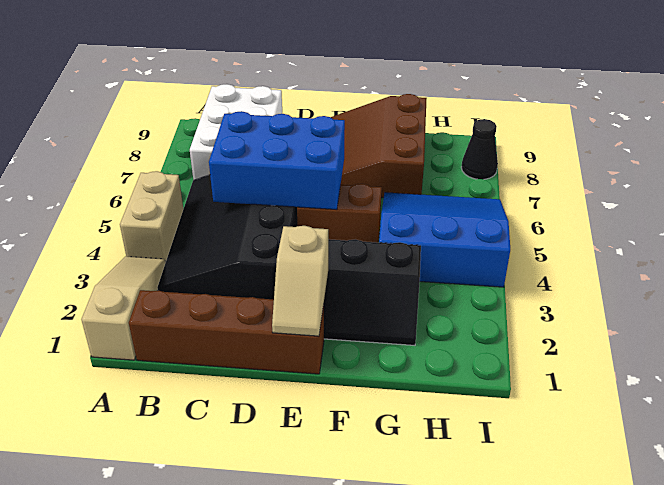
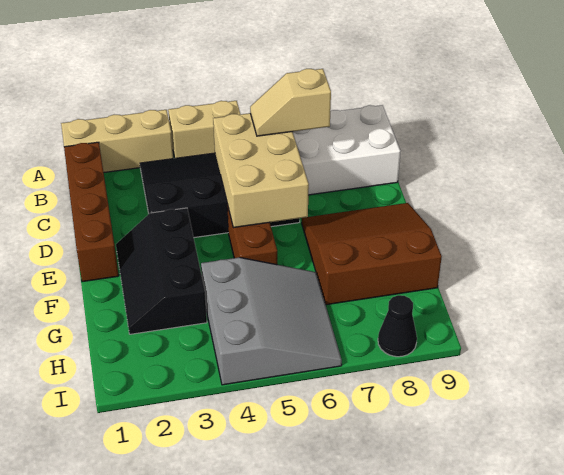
tan slope A1:A3 level 1 top 1 -> tan brick A1:A3 level 1
blue brick C5:E6 level 2 -> tan brick C5:E6 level 2
tan slope E1:E2 level 2 top 2 -> tan slope C6:C7 level 3 top 7
blue slope G4:I6 level 1 top 4 -> grey slope G4:I6 level 1 top 4

